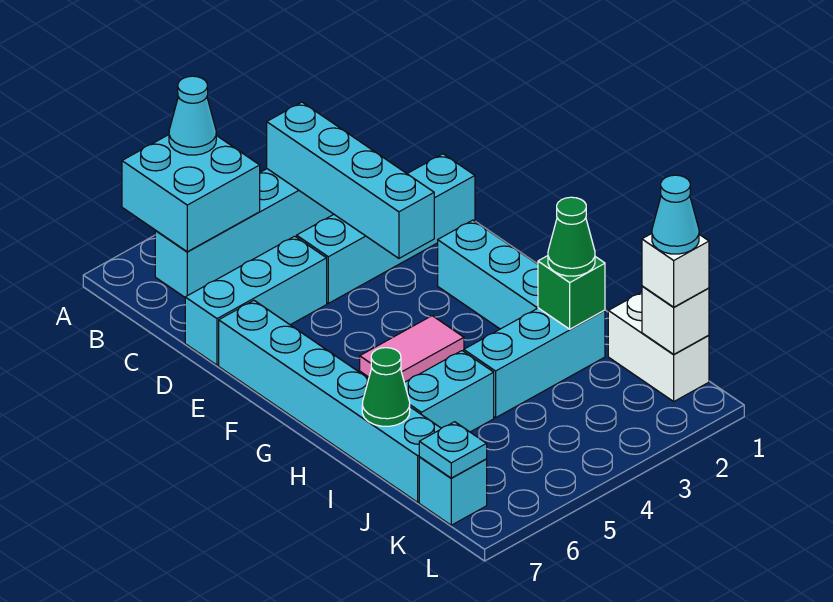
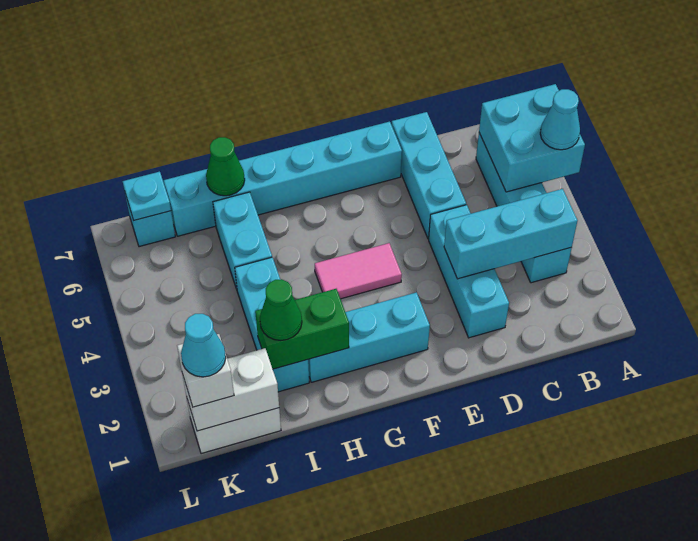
cyan brick B3:E3 level 2 -> cyan brick B3:D3 level 2
cyan brick D1:D4 level 1 -> cyan brick D2:D4 level 1
pink tile G4:G5 level 1 -> pink tile F4:G4 level 1
green brick I2 level 2 -> green brick H2:I2 level 2
white brick K1 level 2 -> white brick J1:K1 level 2

